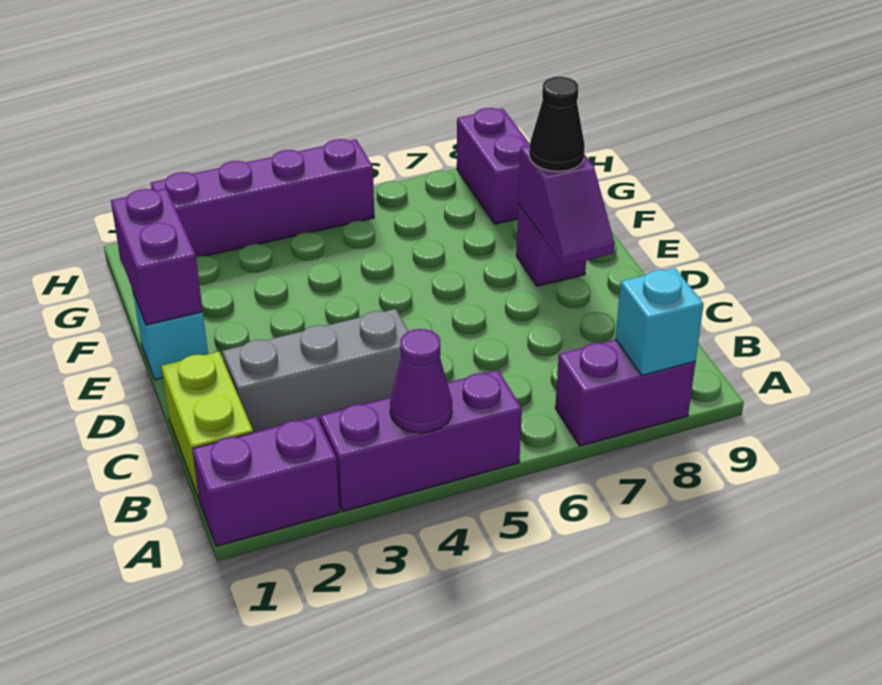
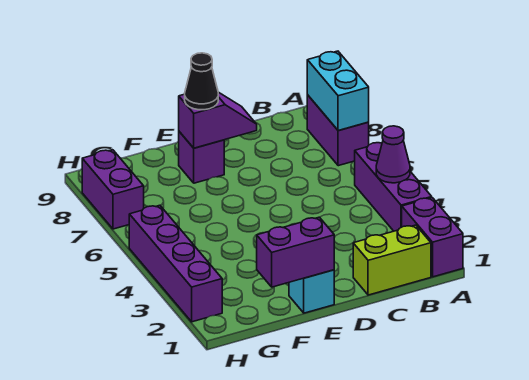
cyan brick A8 level 2 -> cyan brick A7:A8 level 2
grey brick C2:C4 level 1 -> none
purple brick G8:H8 level 1 -> purple brick H7:H8 level 1

